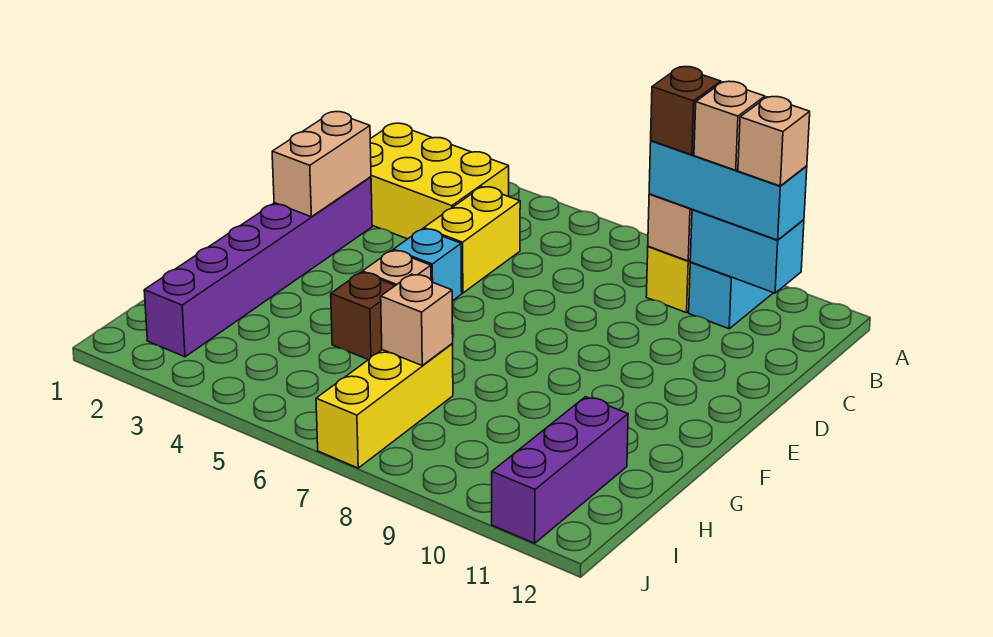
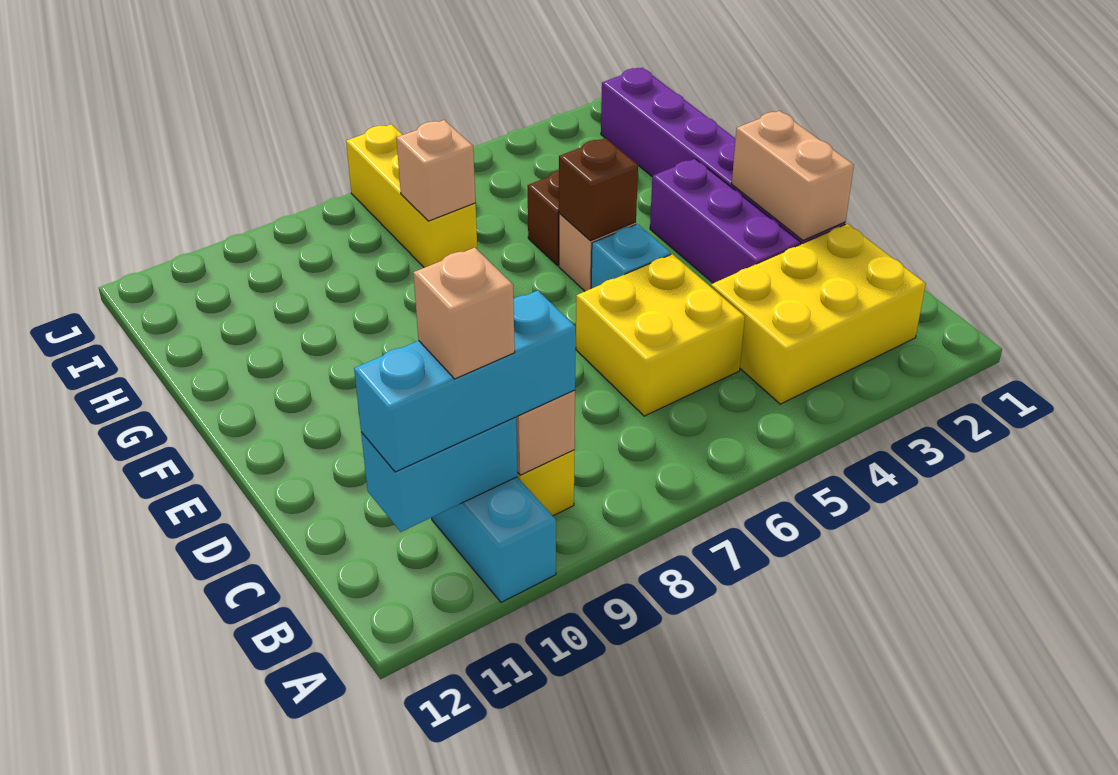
brown brick B9 level 4 -> brown brick F5 level 2
tan brick B11 level 4 -> none
yellow brick C5:D5 level 1 -> yellow brick C5:D6 level 1
purple brick H11:J11 level 1 -> purple brick D3:F3 level 1

